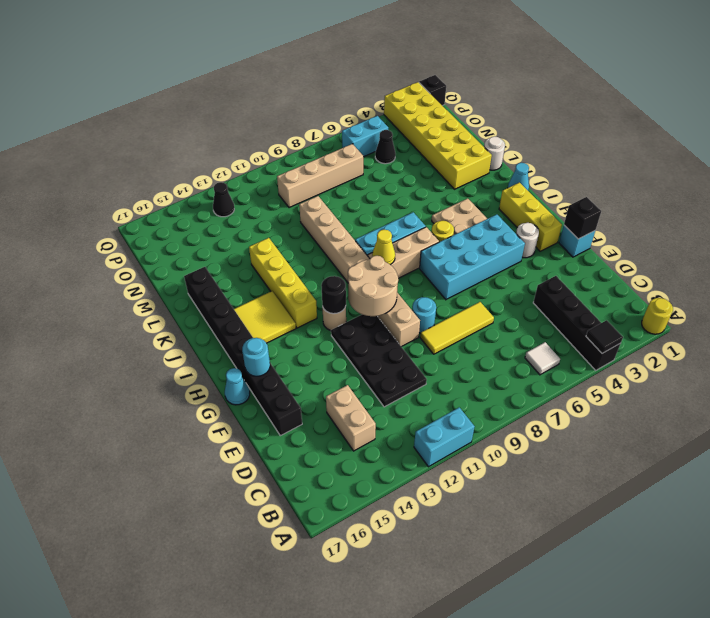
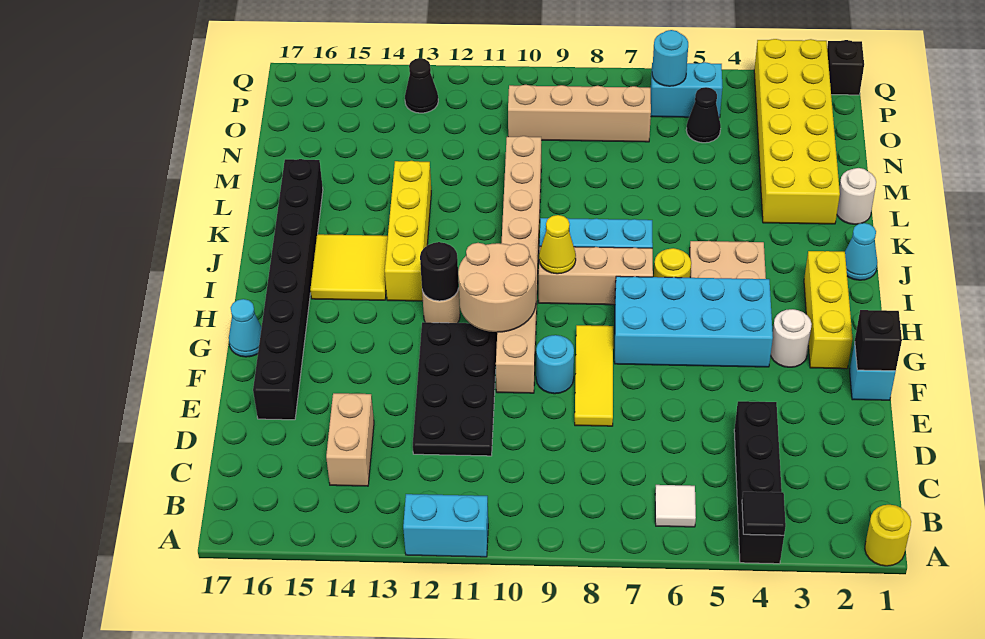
yellow tile E7:E9 level 1 -> yellow tile E8:G8 level 1
cyan round brick G16 level 2 -> cyan round brick P6 level 2

